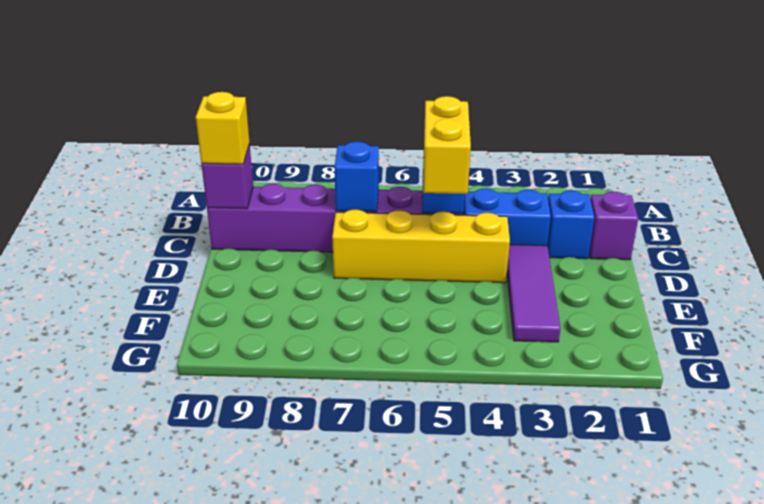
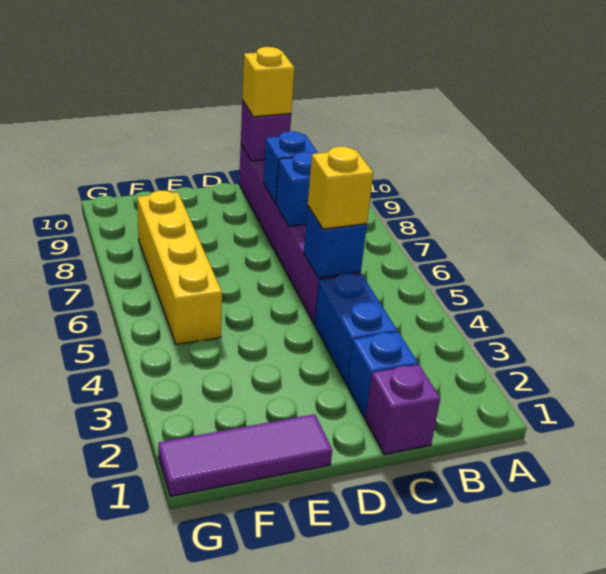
yellow brick C5:D5 level 3 -> yellow brick C5 level 3
none -> blue brick C8 level 2
purple tile D3:F3 level 1 -> purple tile E1:G1 level 1
yellow brick D4:D7 level 1 -> yellow brick F5:F8 level 1

